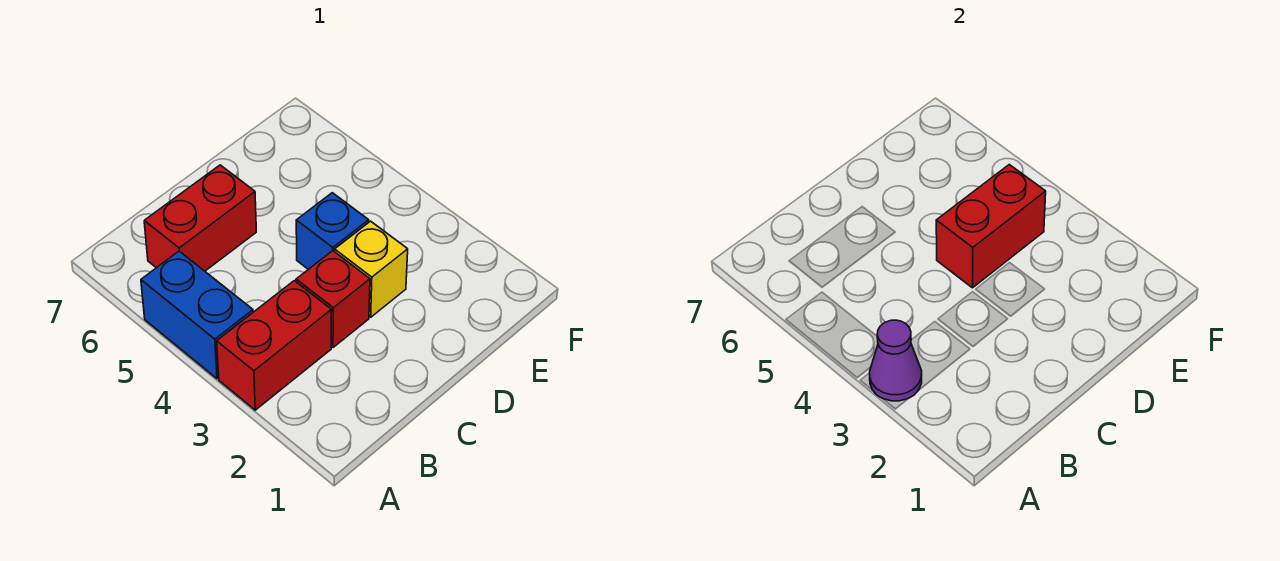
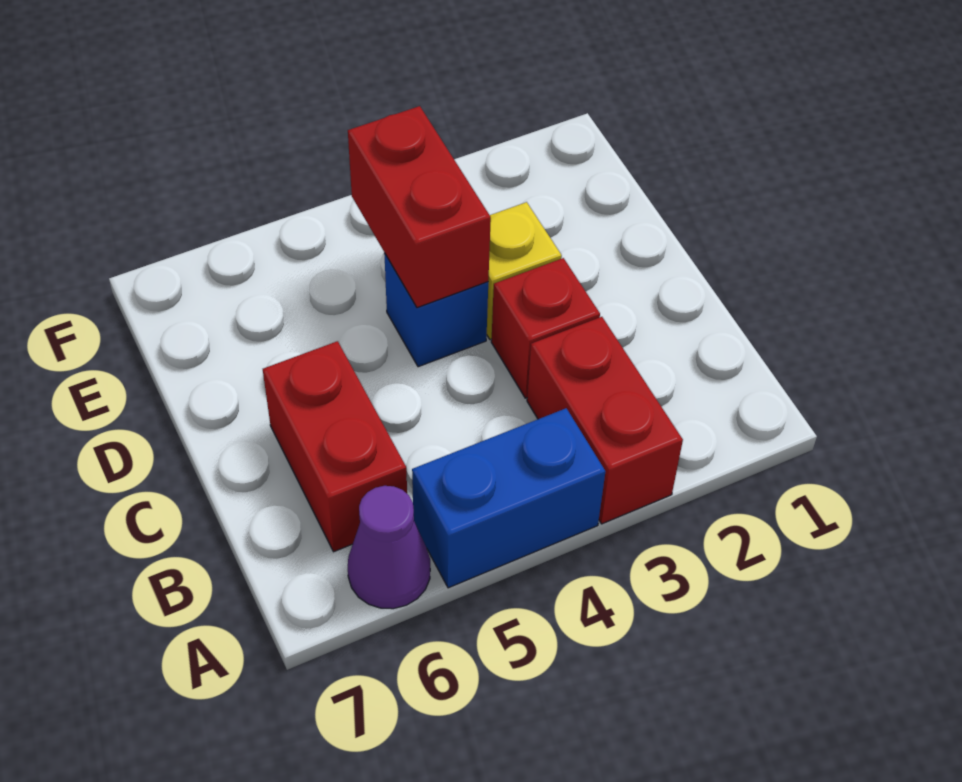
purple cone A3 level 2 -> purple cone A6 level 1

